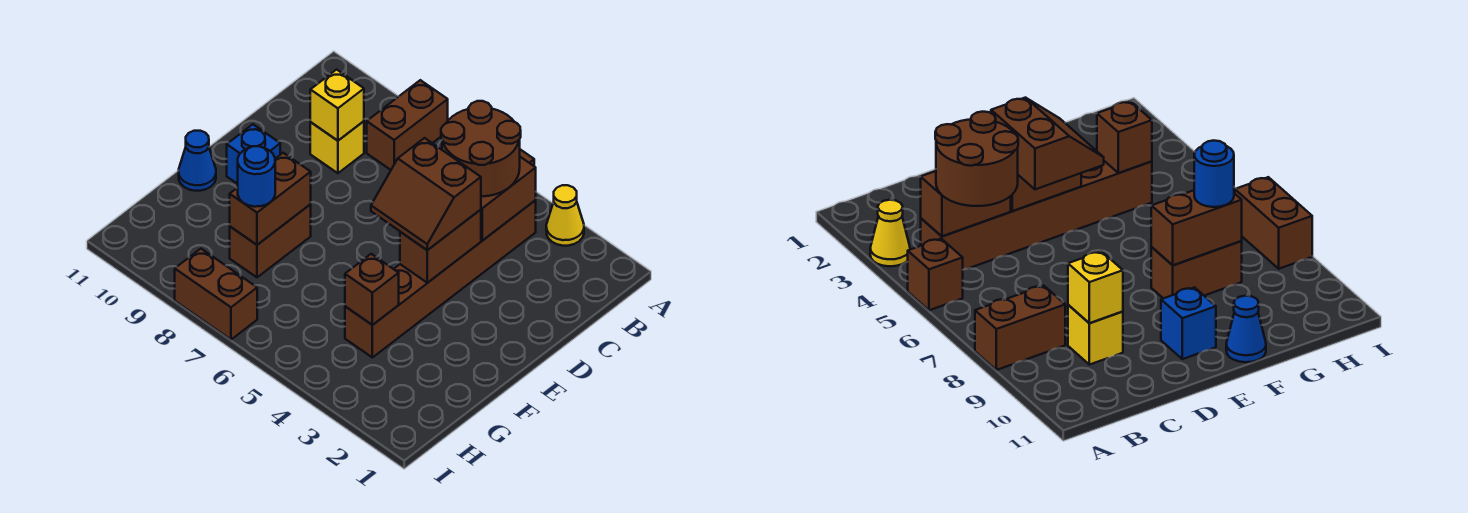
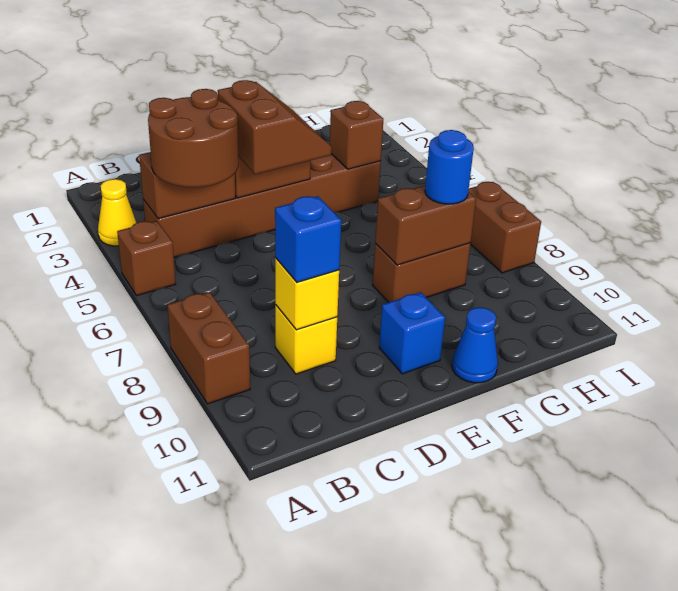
brown brick A8:B8 level 1 -> brown brick A8:A9 level 1
none -> blue brick C9 level 3

